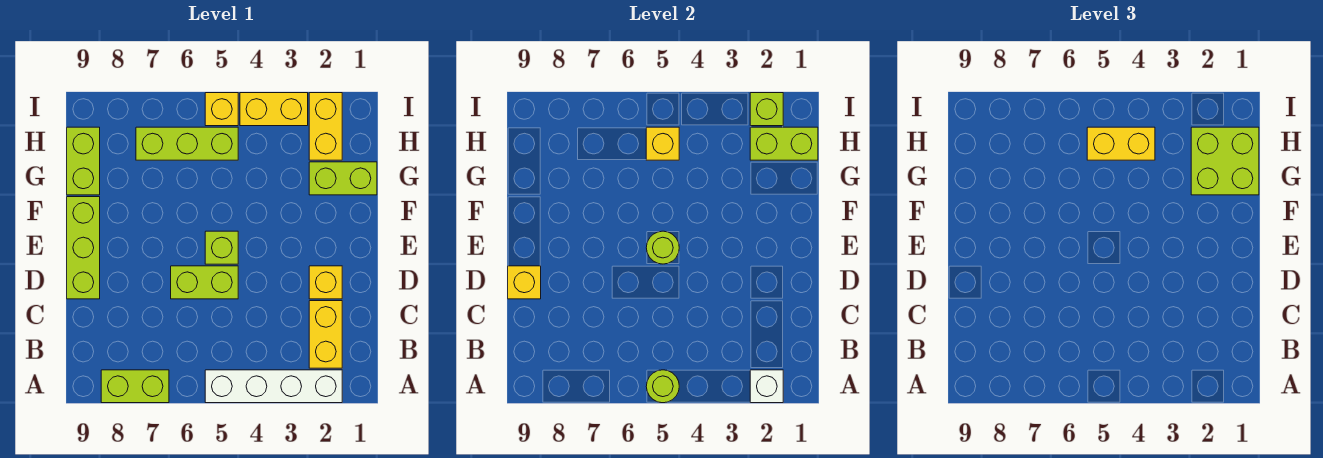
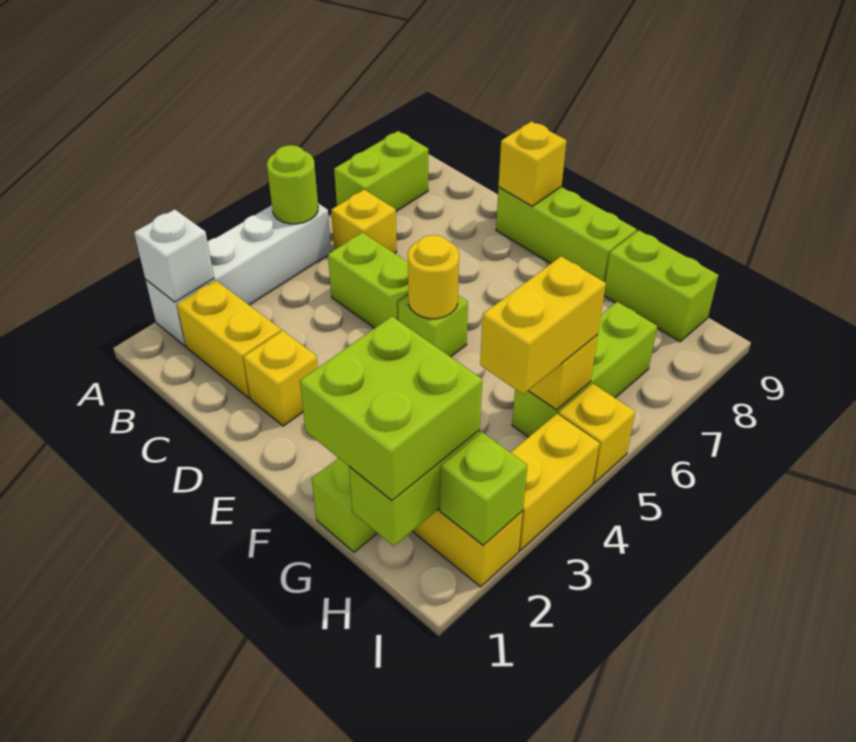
none -> yellow brick B6 level 1
lime brick D5:D6 level 1 -> lime brick C5:D5 level 1
lime round brick E5 level 2 -> yellow round brick E5 level 2

